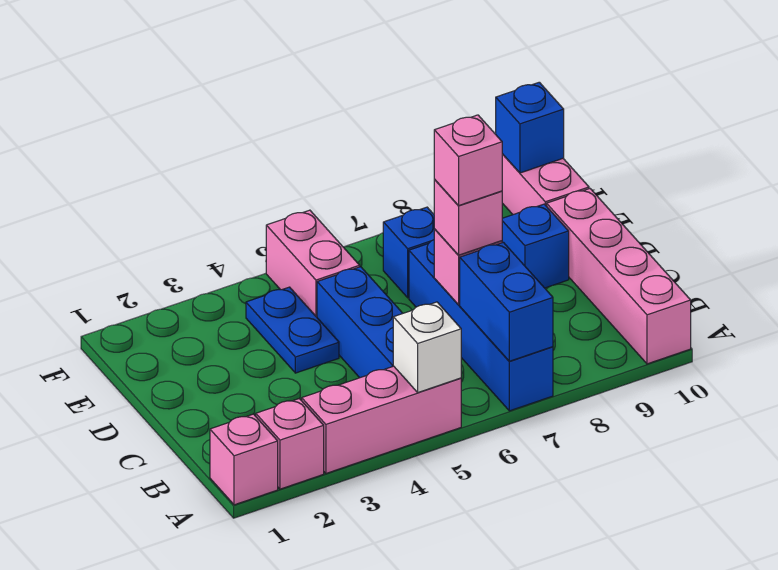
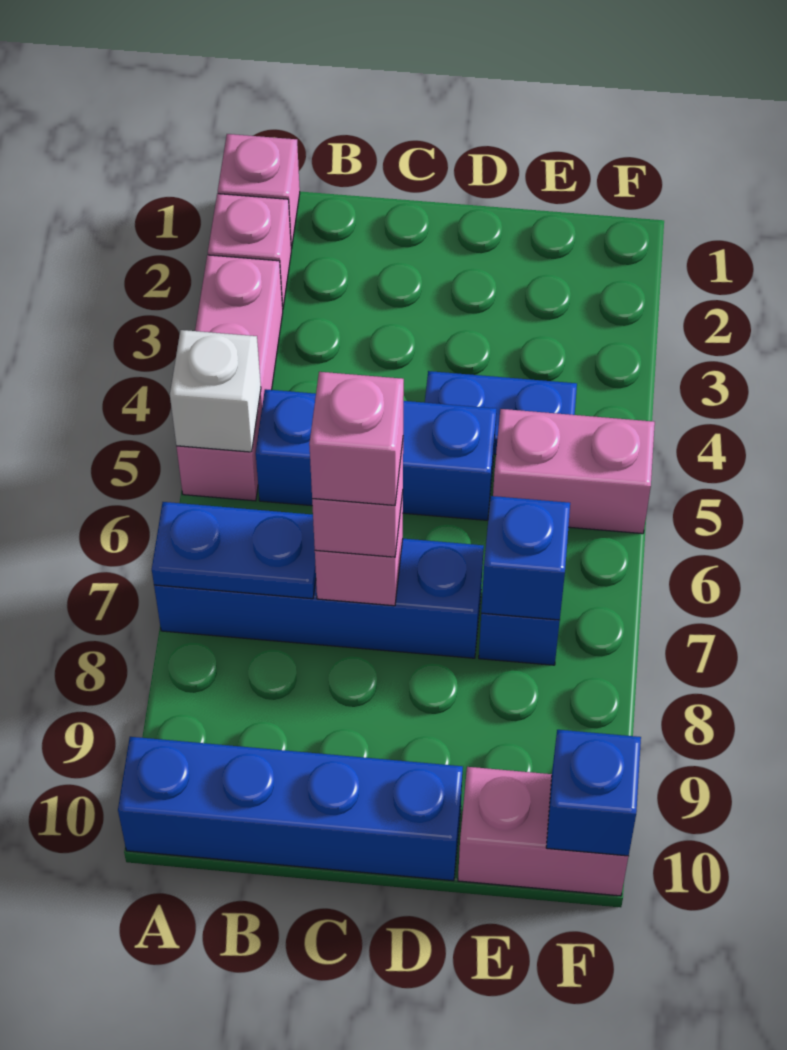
blue brick A7:B7 level 2 -> blue plate A7:B7 level 2
pink brick A10:D10 level 1 -> blue brick A10:D10 level 1
blue brick D9 level 1 -> blue brick E7 level 2

